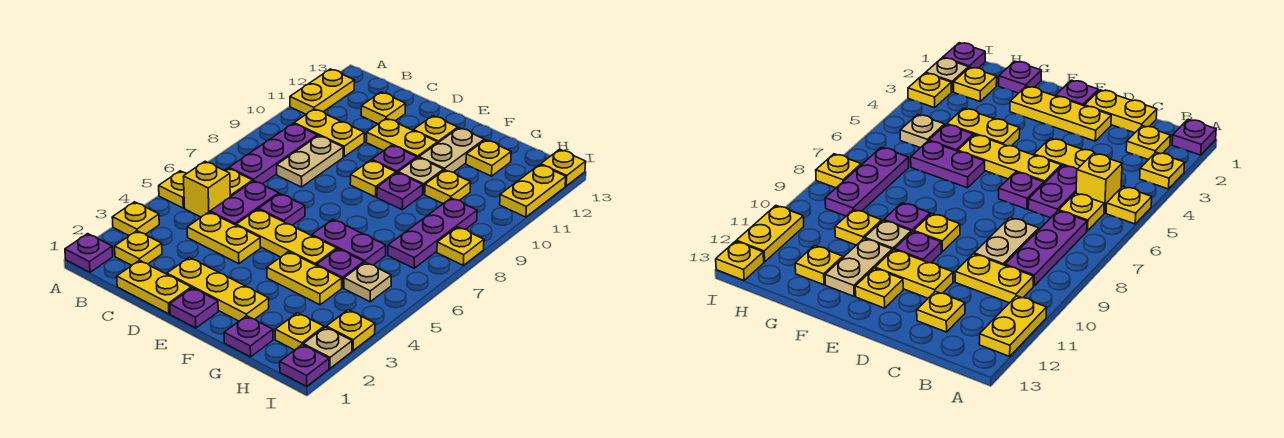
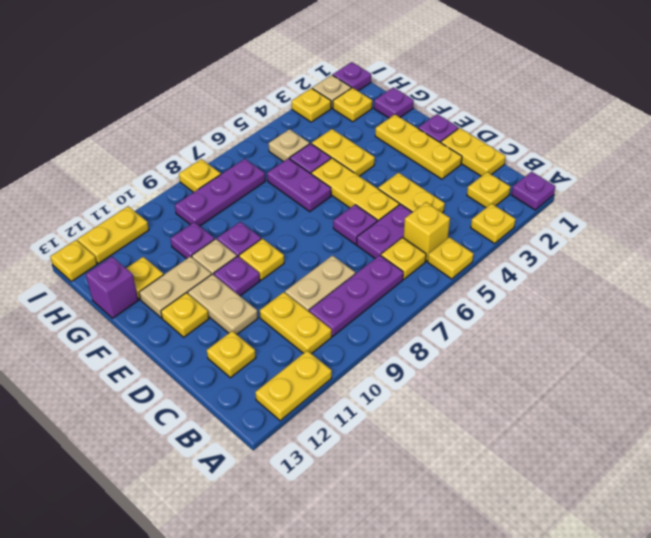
yellow plate D11:E11 level 1 -> tan plate D11:E11 level 1
yellow plate G10 level 1 -> purple plate G10 level 1
none -> purple brick G13 level 1

